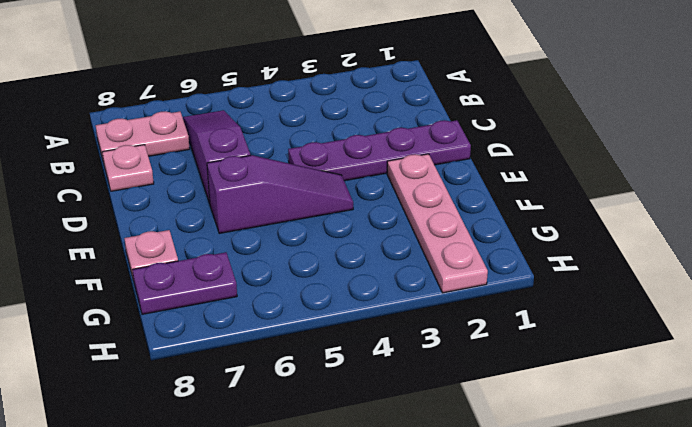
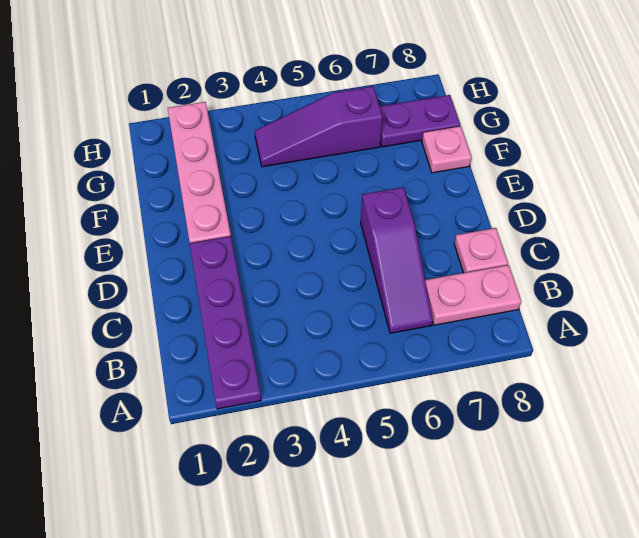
purple plate D1:D4 level 1 -> purple plate A2:D2 level 1
purple slope E4:E6 level 1 top 6 -> purple slope G4:G6 level 1 top 6

